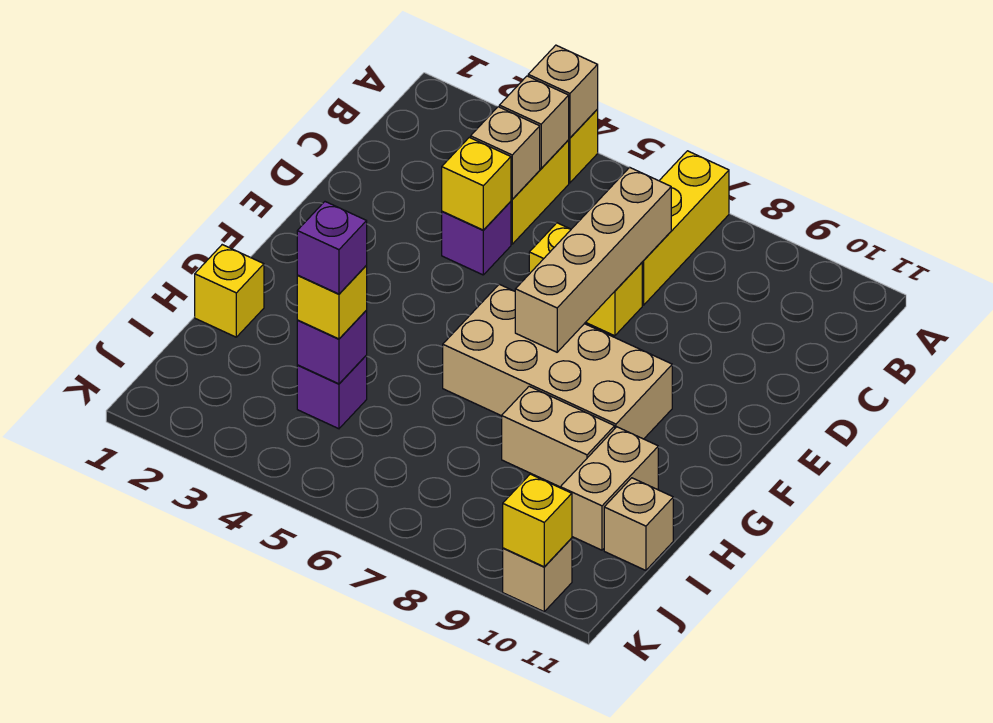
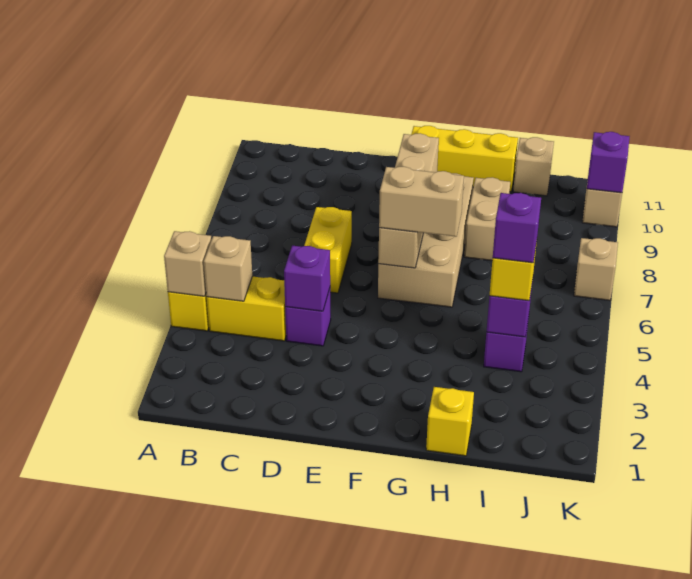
yellow brick A7:C7 level 1 -> yellow brick F11:H11 level 1
tan brick C4 level 2 -> tan brick K7 level 1
tan brick C7:F7 level 2 -> tan brick F6:F9 level 2
yellow brick D4 level 2 -> purple brick D4 level 2
tan brick H10:I10 level 1 -> tan brick F6:G6 level 3
yellow brick K10 level 2 -> purple brick K10 level 2

